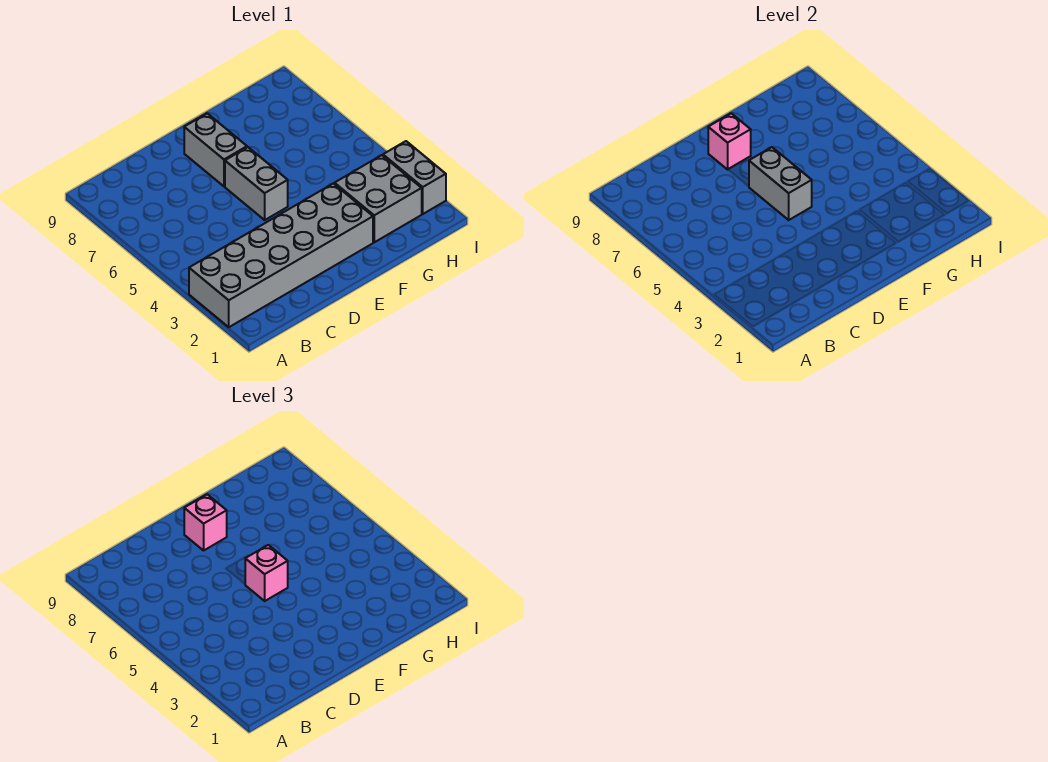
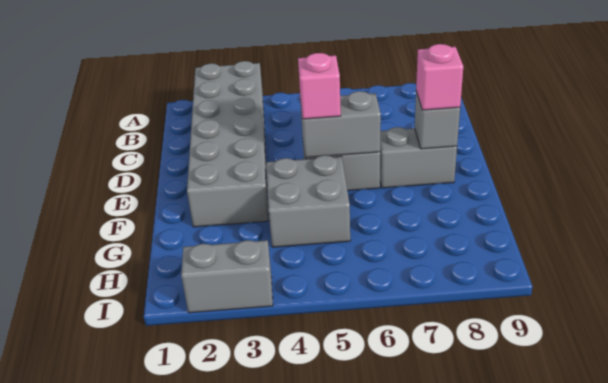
pink brick E8 level 2 -> grey brick E8 level 2
grey brick G2:H3 level 1 -> grey brick F4:G5 level 1

